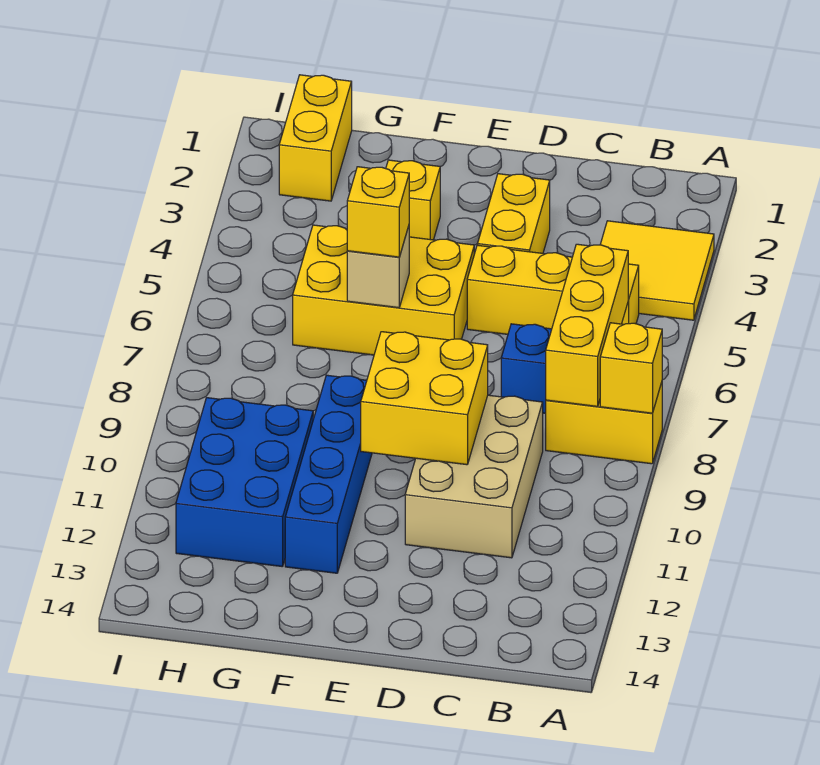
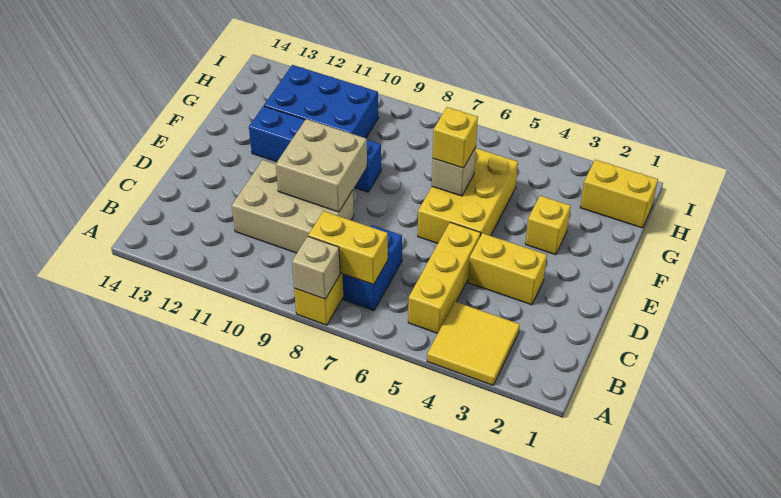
yellow brick A8 level 2 -> tan brick A8 level 2
yellow brick B6:B8 level 2 -> yellow brick B7:B8 level 2
yellow brick D9:E10 level 2 -> tan brick D9:E10 level 2

